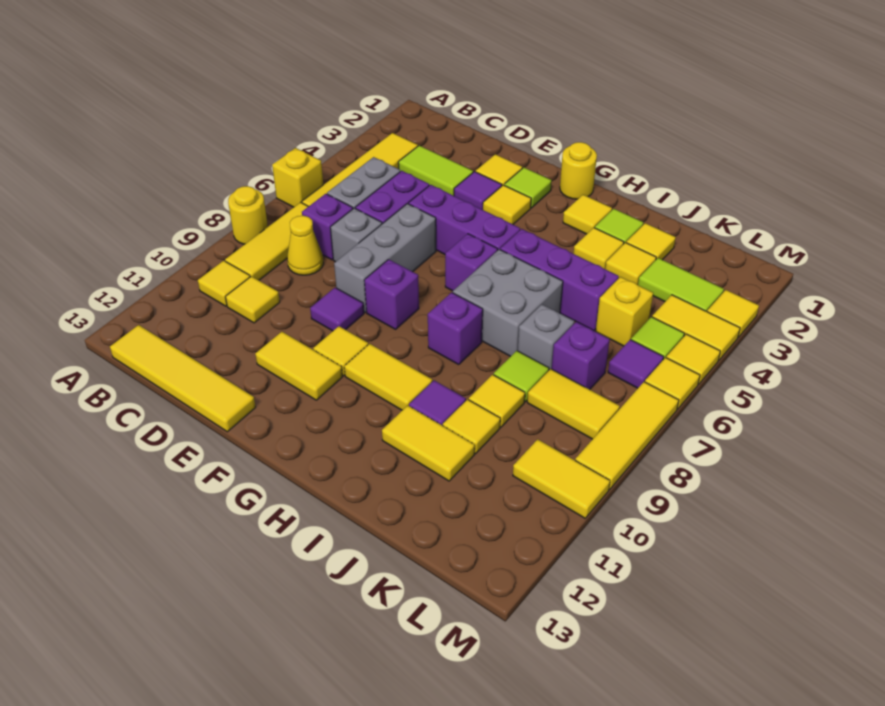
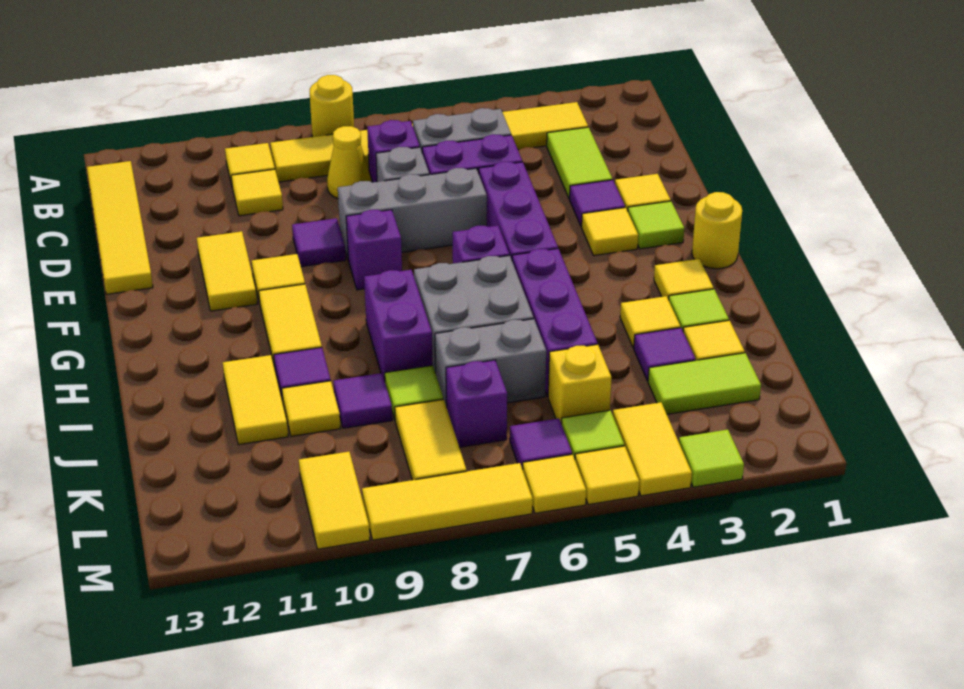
yellow brick A6 level 1 -> none
purple brick H8 level 1 -> purple brick H8:I8 level 1
yellow tile J3 level 1 -> purple tile J3 level 1
grey brick J7 level 1 -> grey brick J6:J7 level 1
yellow tile J9 level 1 -> purple tile J9 level 1
lime tile K3:L3 level 1 -> lime tile K2:K3 level 1
yellow tile M3 level 1 -> lime tile M3 level 1

